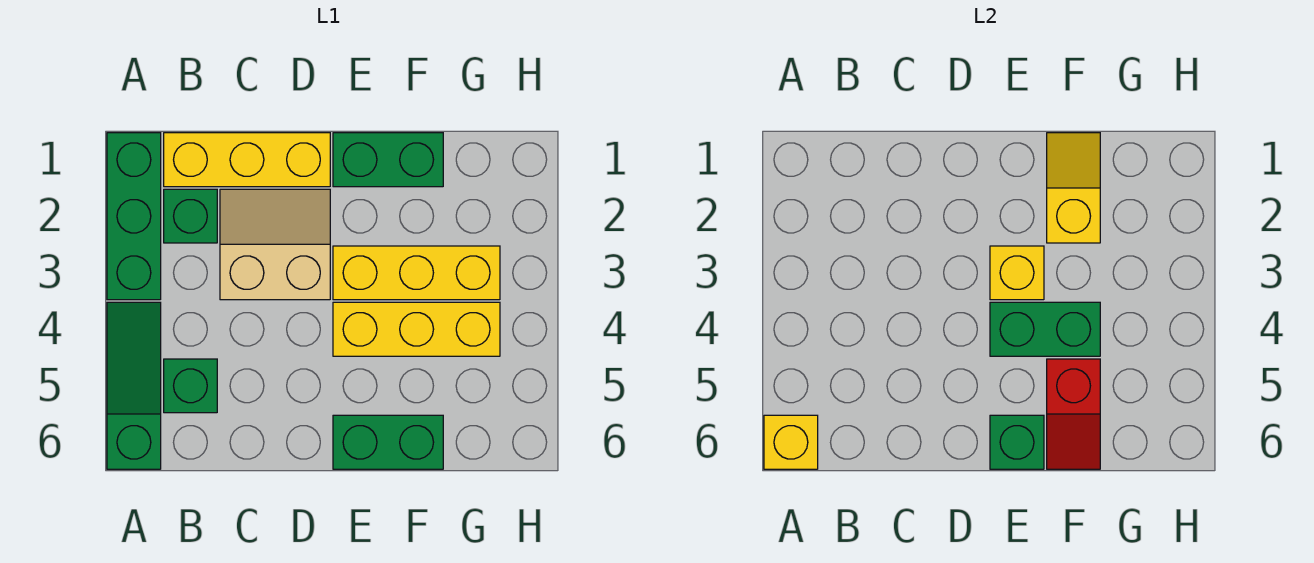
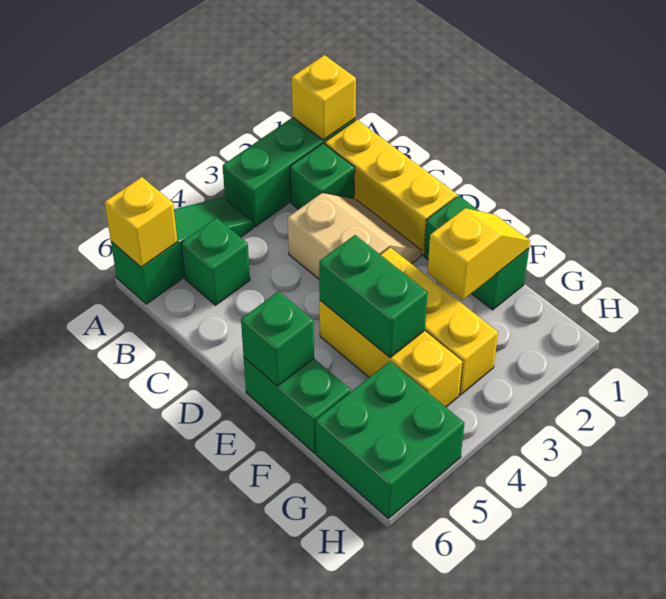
yellow brick E3 level 2 -> yellow brick A1 level 2
red slope F5:F6 level 2 top 5 -> none
none -> green brick G5:H6 level 1

